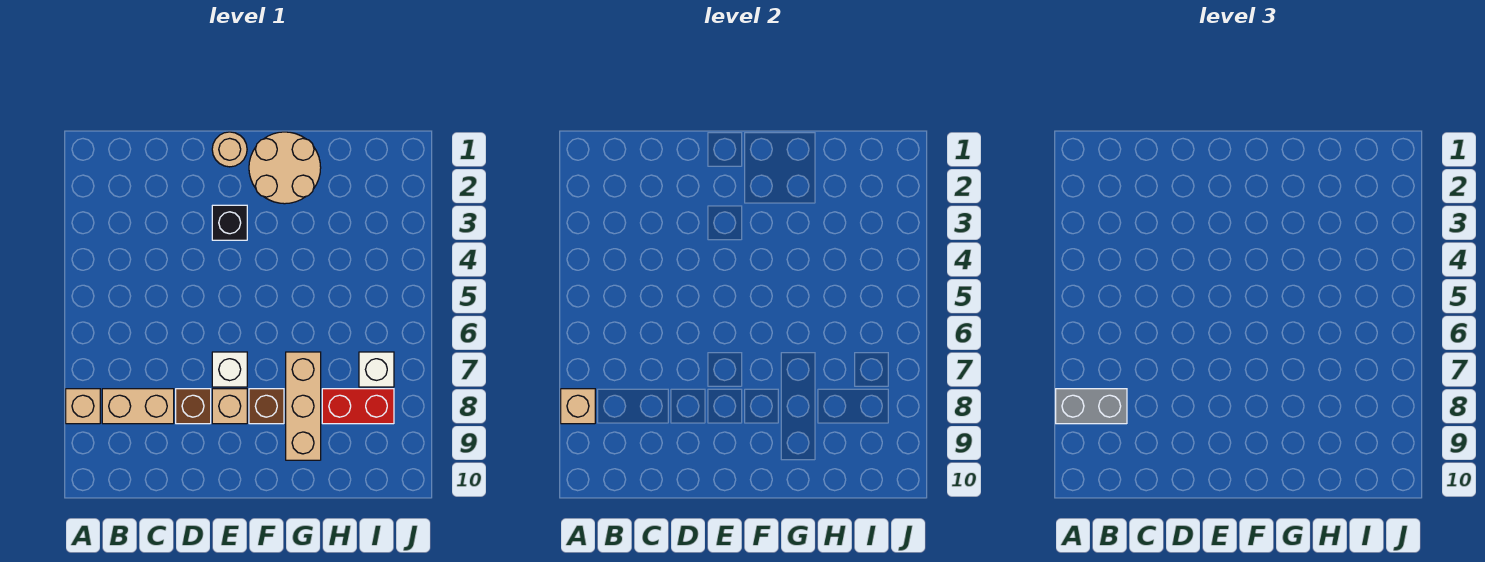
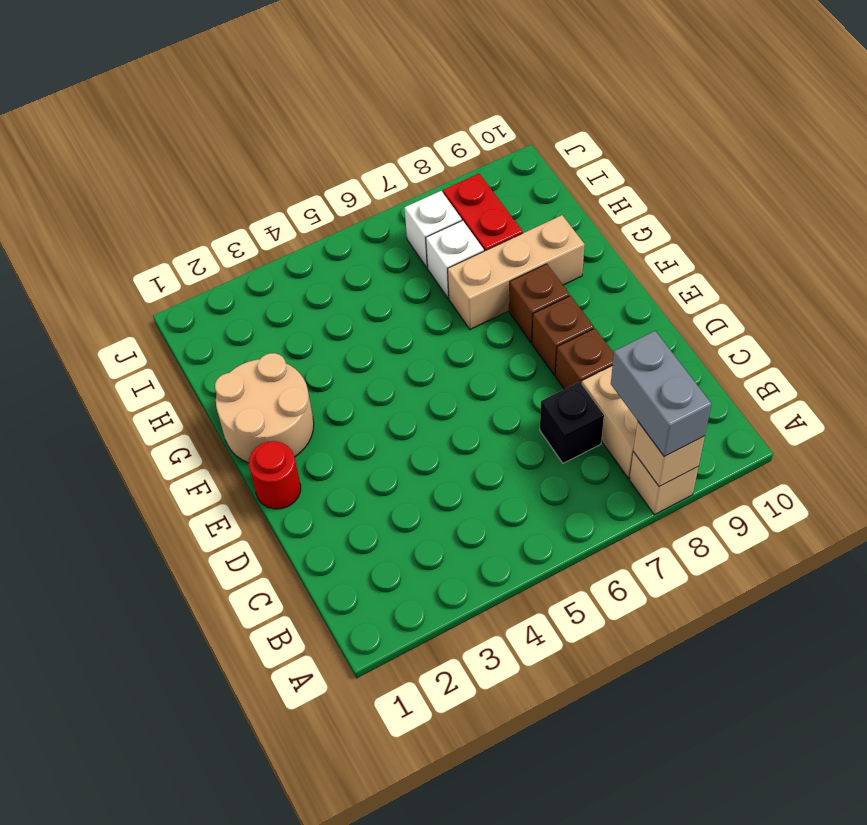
tan round brick E1 level 1 -> red round brick E1 level 1
black brick E3 level 1 -> black brick C7 level 1
white brick E7 level 1 -> white brick H7 level 1
tan brick E8 level 1 -> brown brick E8 level 1

